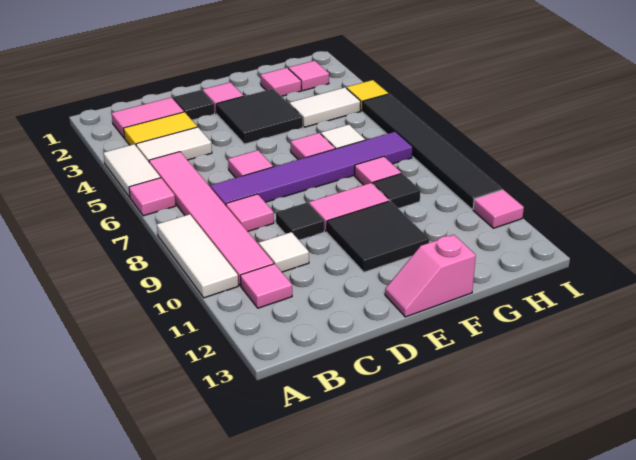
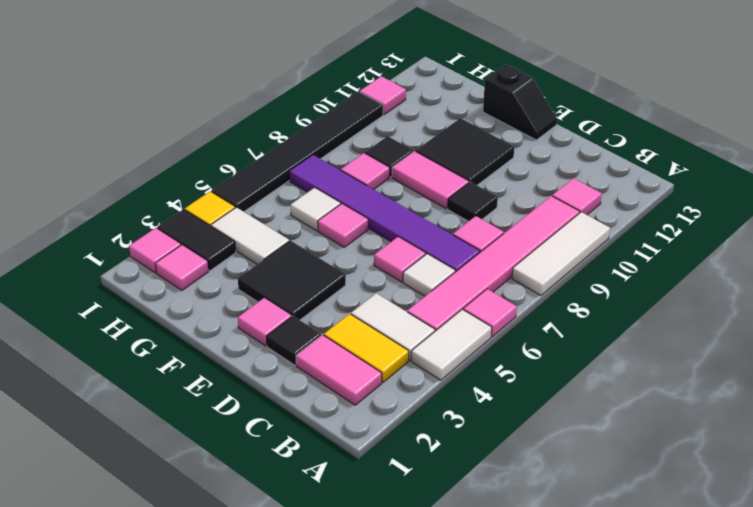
white tile C10 level 1 -> white tile C6 level 1
pink slope E13:F13 level 1 top F -> black slope E13:F13 level 1 top F
pink tile G2 level 1 -> pink tile I2 level 1
none -> black tile H3:I3 level 1

